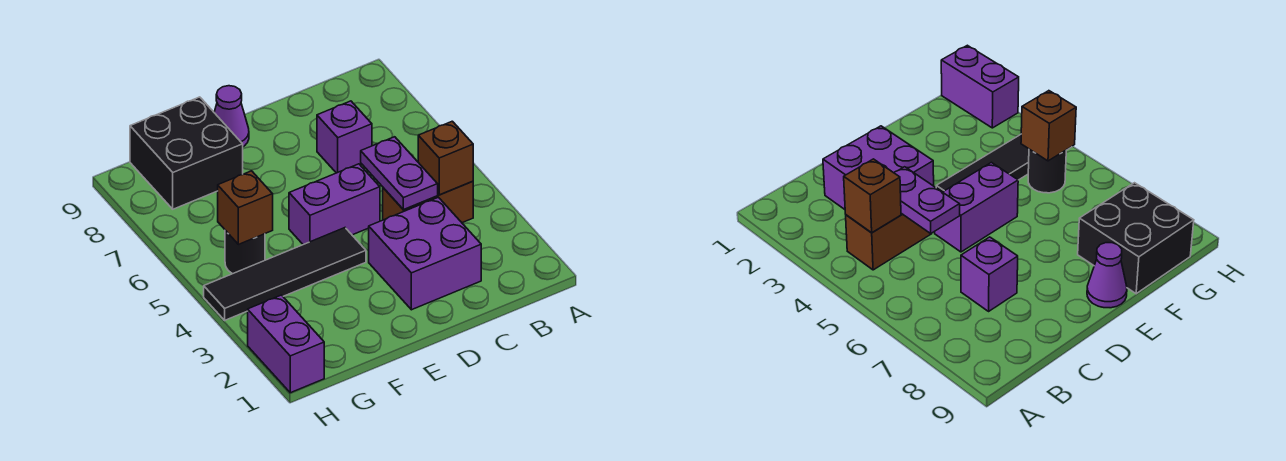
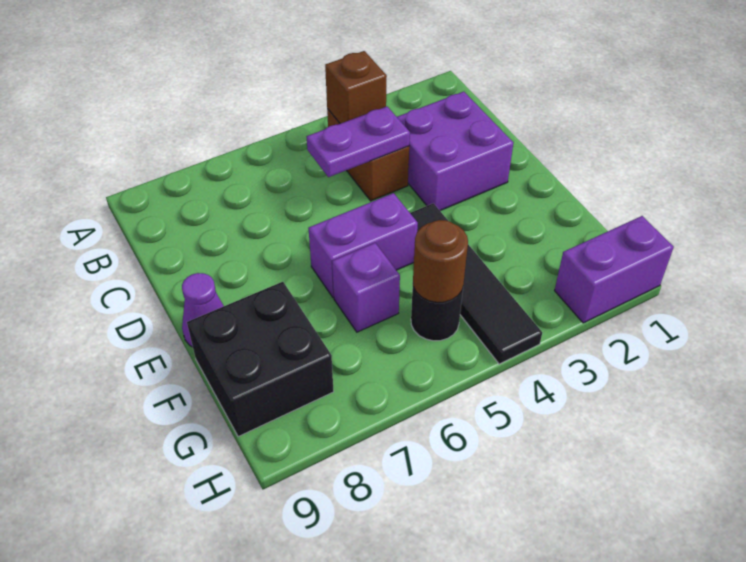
purple brick C7 level 1 -> purple brick F6 level 1
purple brick D5:E5 level 1 -> purple brick E5:E6 level 1
brown brick G5 level 2 -> brown round brick G5 level 2

